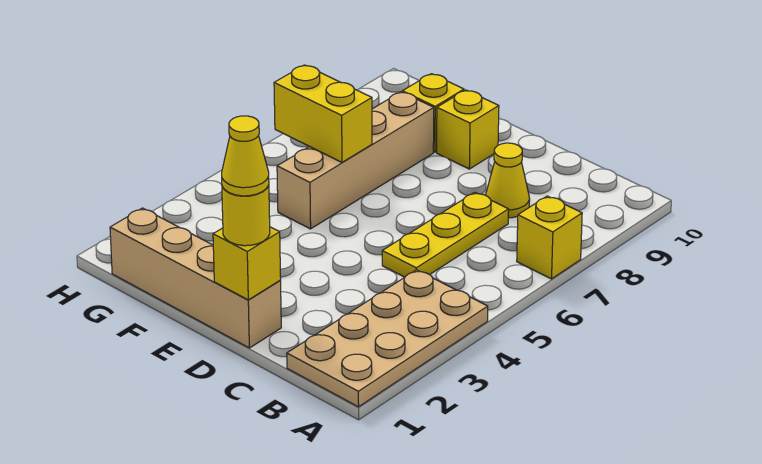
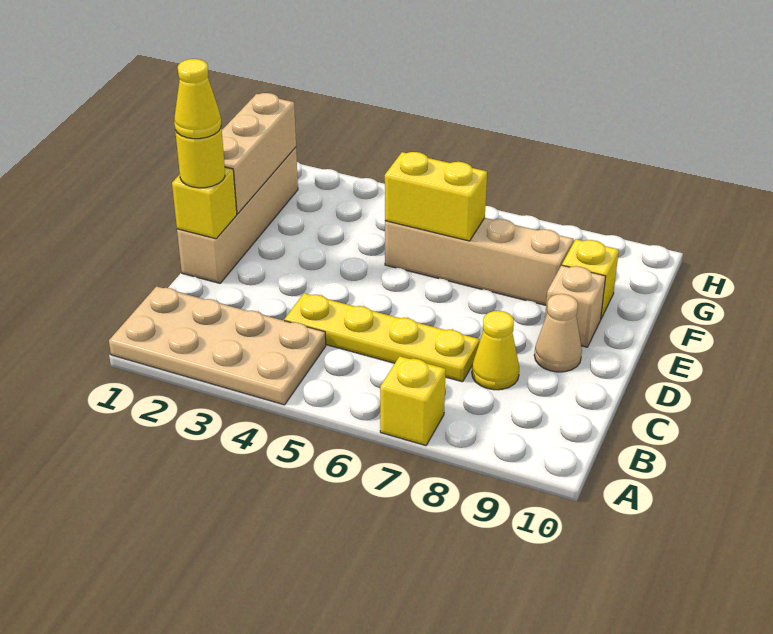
yellow plate C5:C7 level 1 -> yellow plate C4:C7 level 1
none -> tan cone D9 level 1
none -> tan brick E1:G1 level 2
yellow brick E9 level 1 -> tan brick E9 level 1
yellow brick F6:G6 level 2 -> yellow brick F5:F6 level 2

